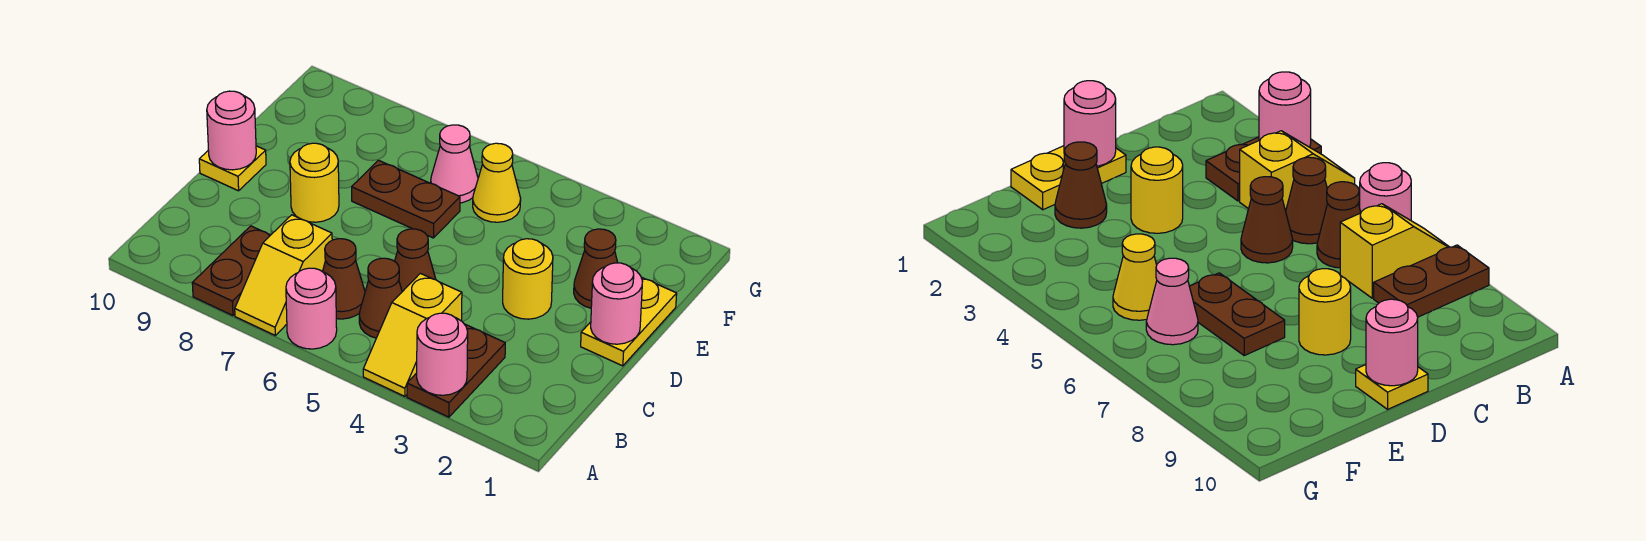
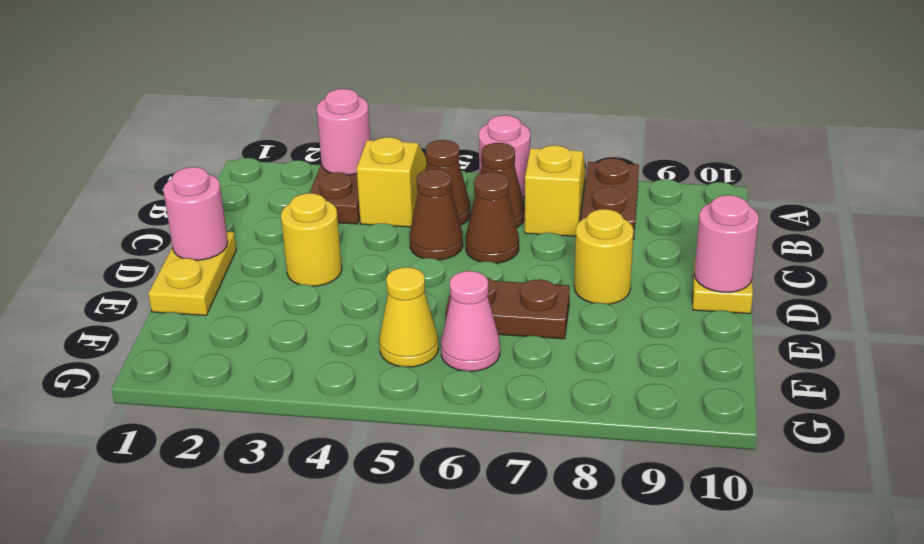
brown cone E2 level 1 -> brown cone C6 level 1

